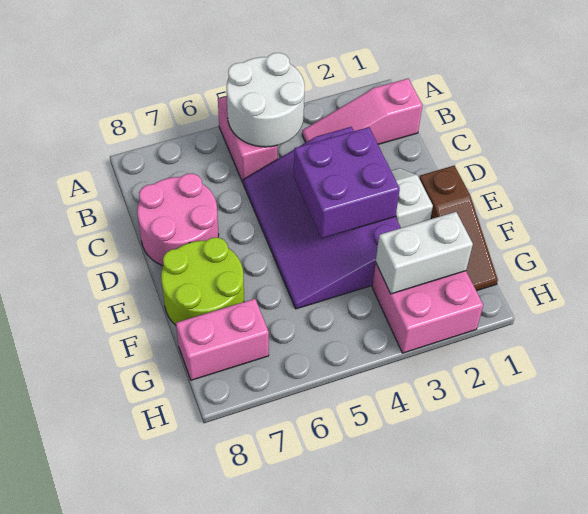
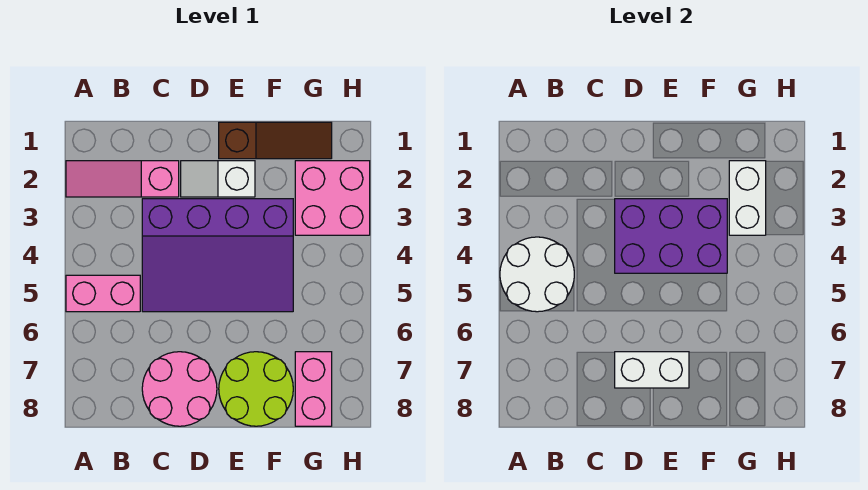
pink slope B1:B3 level 1 top 1 -> pink slope A2:C2 level 1 top C
purple brick D3:E4 level 2 -> purple brick D3:F4 level 2
none -> white brick D7:E7 level 2

